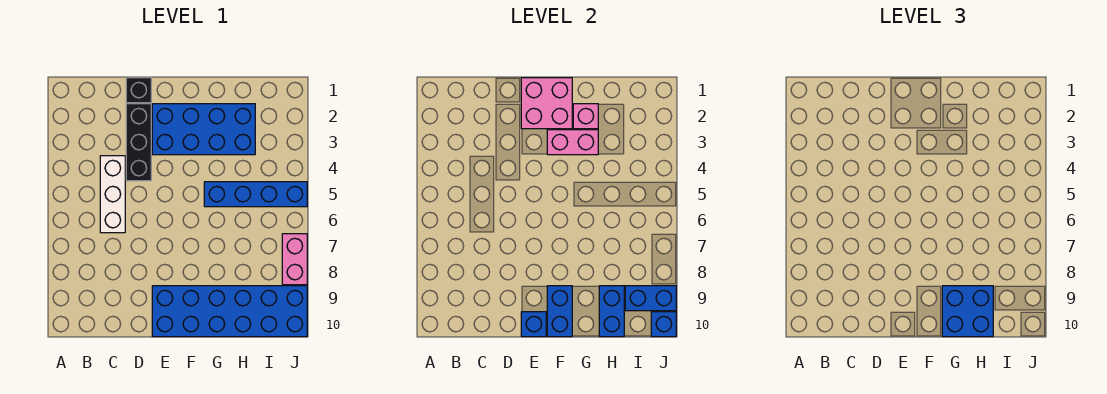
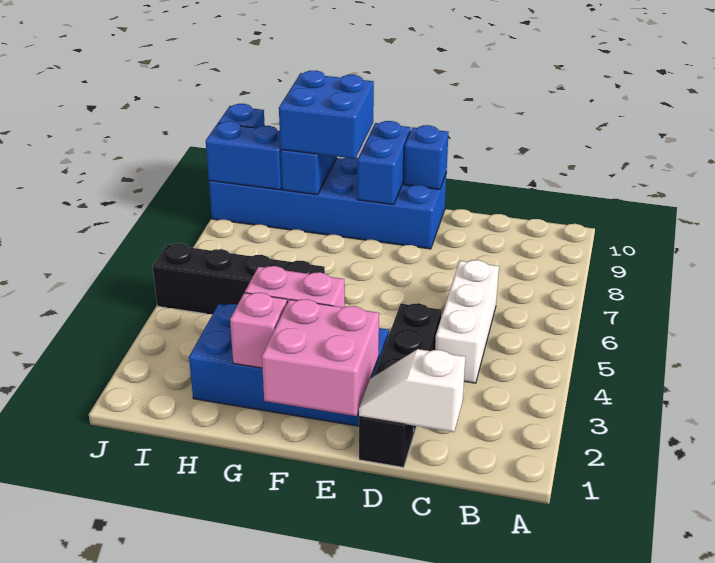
none -> white slope C1:D1 level 2 top C
blue brick G5:J5 level 1 -> black brick G5:J5 level 1
pink brick J7:J8 level 1 -> none

